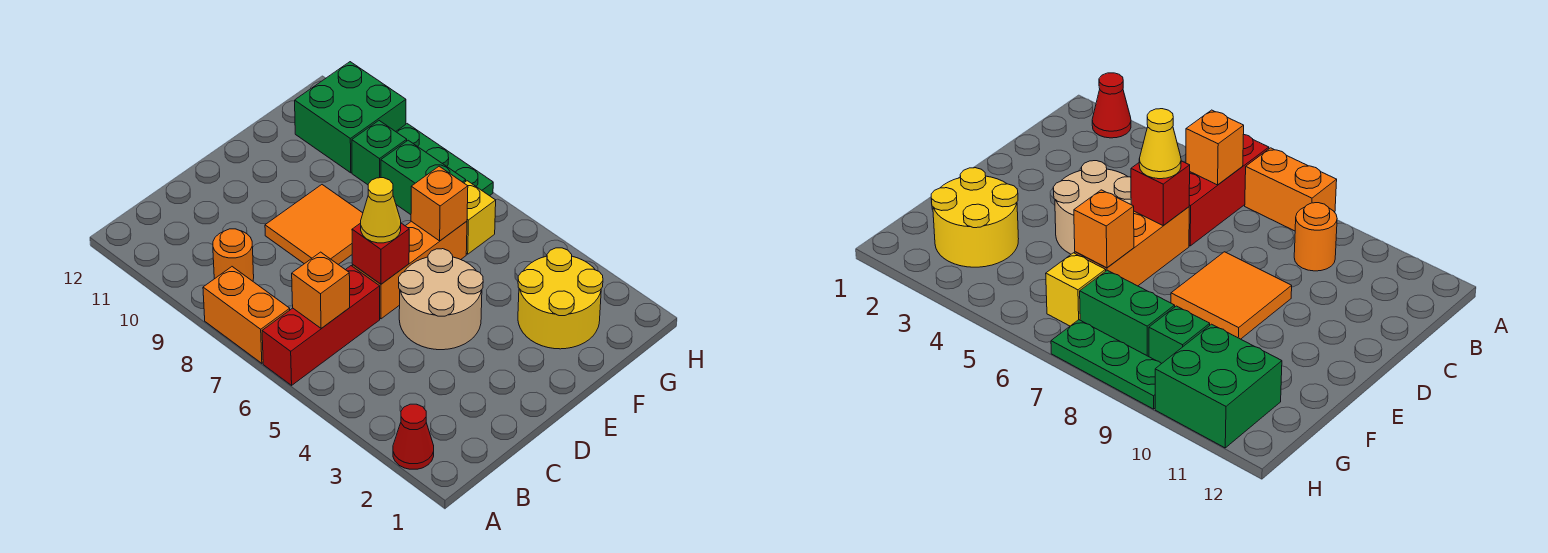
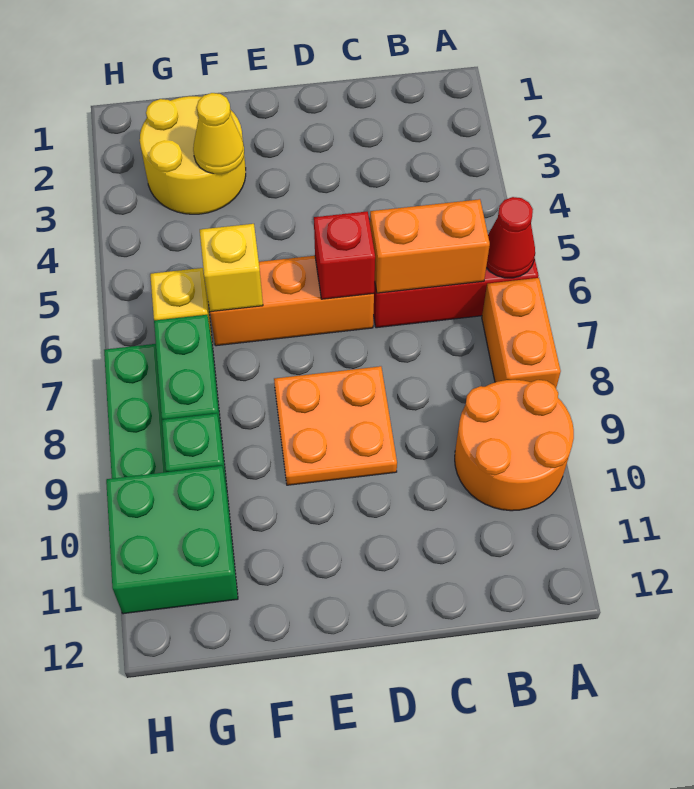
red cone A2 level 1 -> red cone A6 level 2
orange brick B6 level 2 -> orange brick B6:C6 level 2
orange round brick B9 level 1 -> orange round brick A9:B10 level 1
tan round brick D4:E5 level 1 -> none
yellow cone D6 level 3 -> yellow cone F3 level 2
orange tile D8:E9 level 1 -> orange plate D8:E9 level 1
orange brick F6 level 2 -> yellow brick F6 level 2

